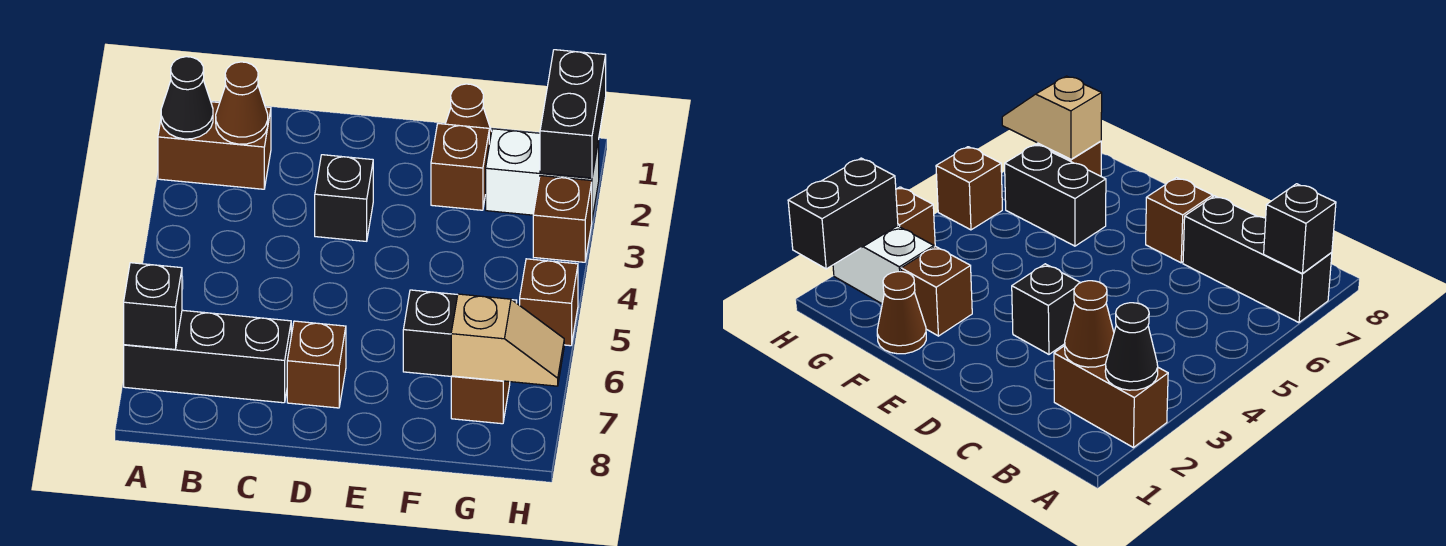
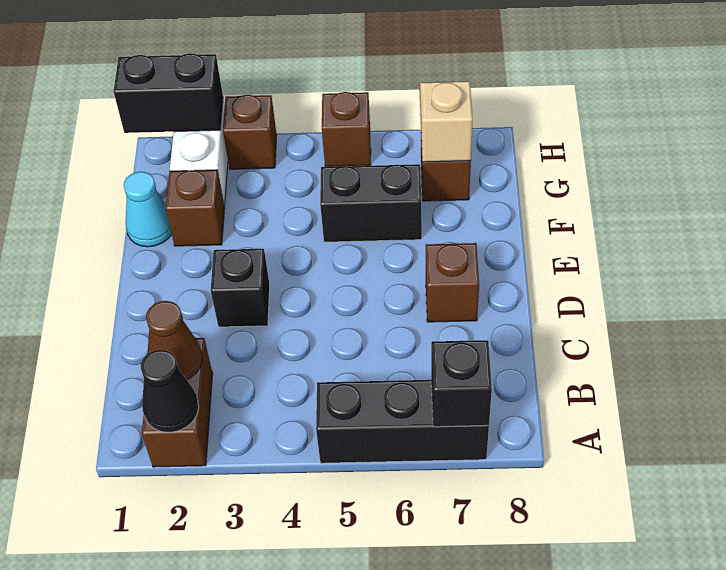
black brick A7:C7 level 1 -> black brick A5:A7 level 1
brown cone F1 level 1 -> cyan cone F1 level 1
black brick F6:G6 level 1 -> black brick F5:F6 level 1

